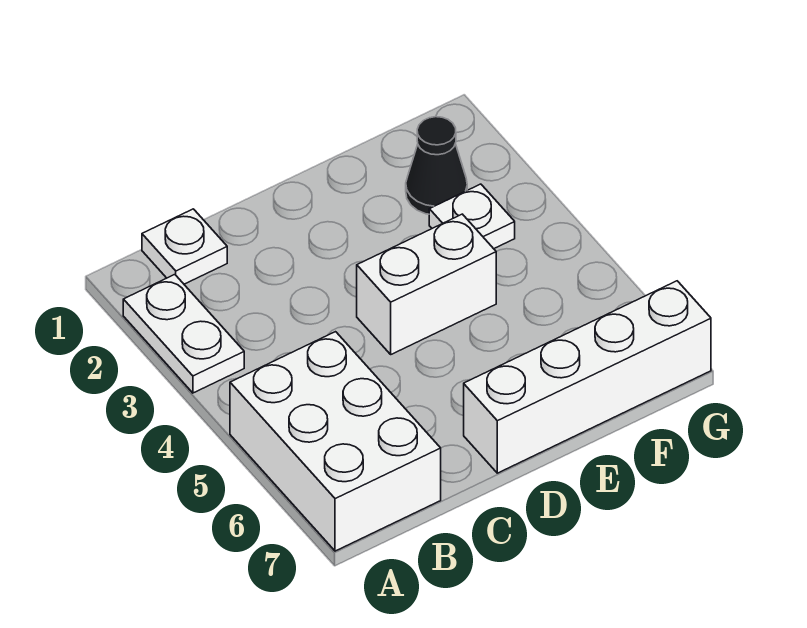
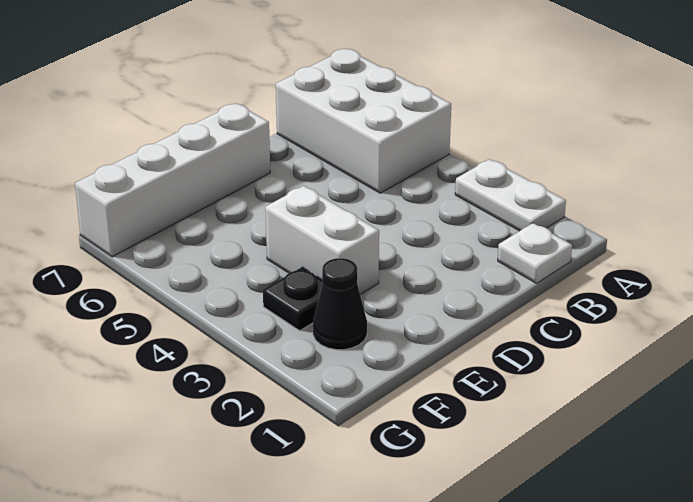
white brick D4:E4 level 1 -> white brick E3:E4 level 1
white plate F3 level 1 -> black plate F3 level 1

